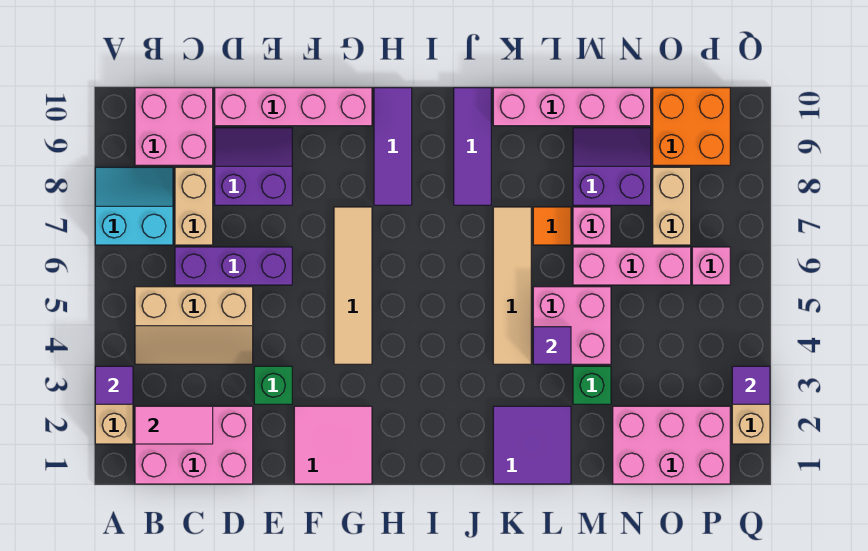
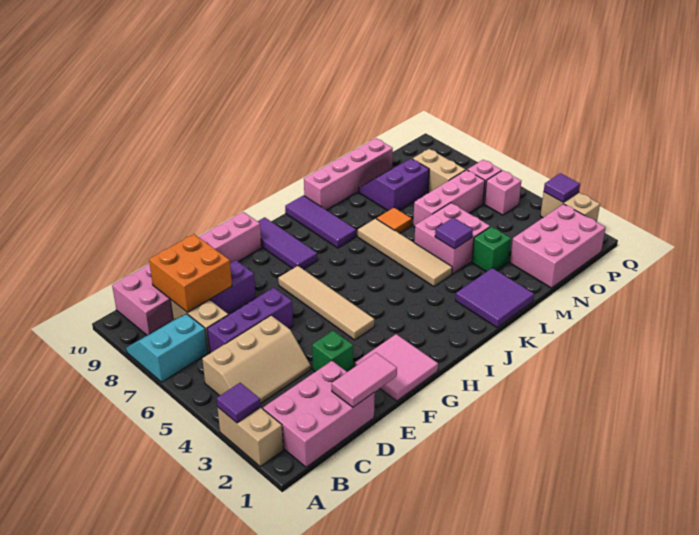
pink tile B2:C2 level 2 -> pink tile D1:E1 level 2
pink brick M7 level 1 -> pink brick P5 level 1
orange brick O9:P10 level 1 -> orange brick C8:D9 level 2

